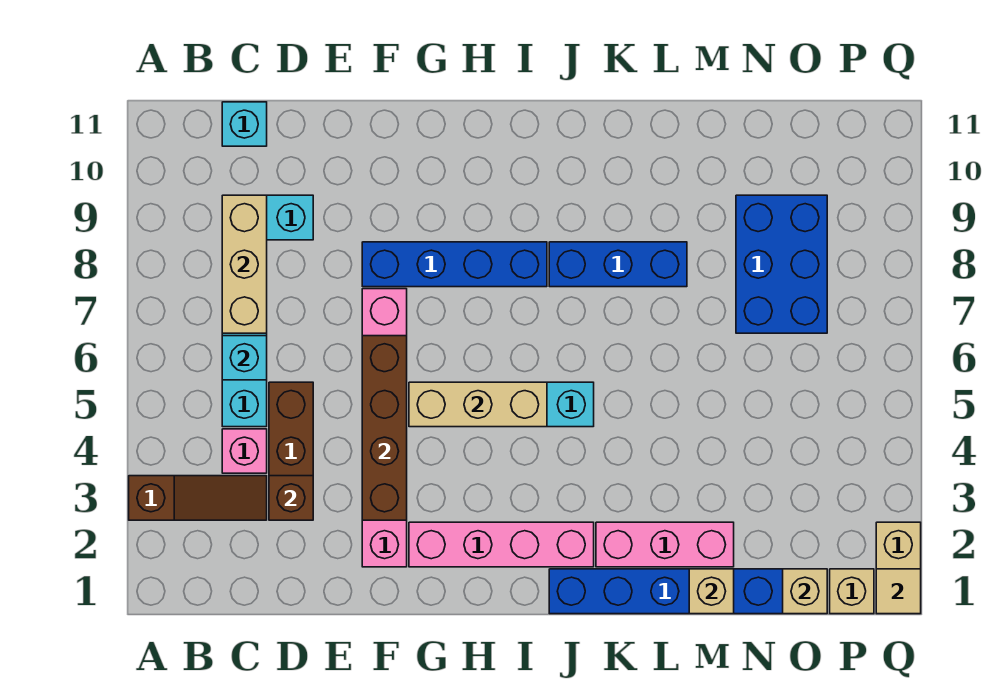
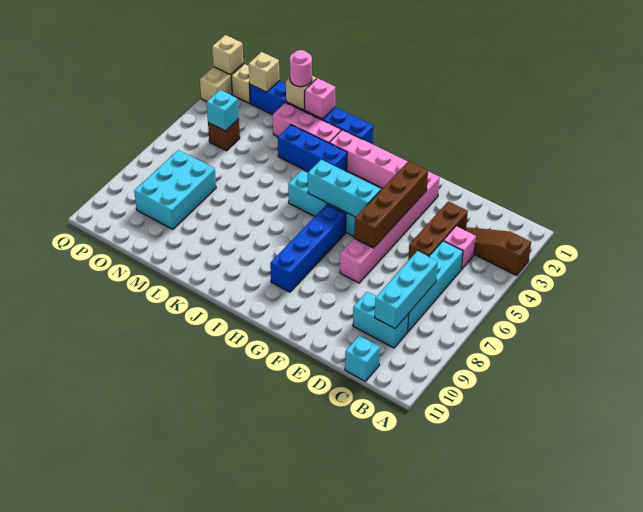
cyan brick C6 level 2 -> cyan brick O4 level 2
tan brick C7:C9 level 2 -> cyan brick C7:C9 level 2
brown brick D3 level 2 -> brown brick O4 level 1
blue brick F8:I8 level 1 -> blue brick H6:H9 level 1
tan brick G5:I5 level 2 -> cyan brick G5:I5 level 2
blue brick J8:L8 level 1 -> blue brick J3:L3 level 1
none -> pink brick L1 level 2
none -> pink round brick M1 level 3
blue brick N7:O9 level 1 -> cyan brick N7:O9 level 1
tan tile Q1 level 2 -> tan brick Q1 level 2

